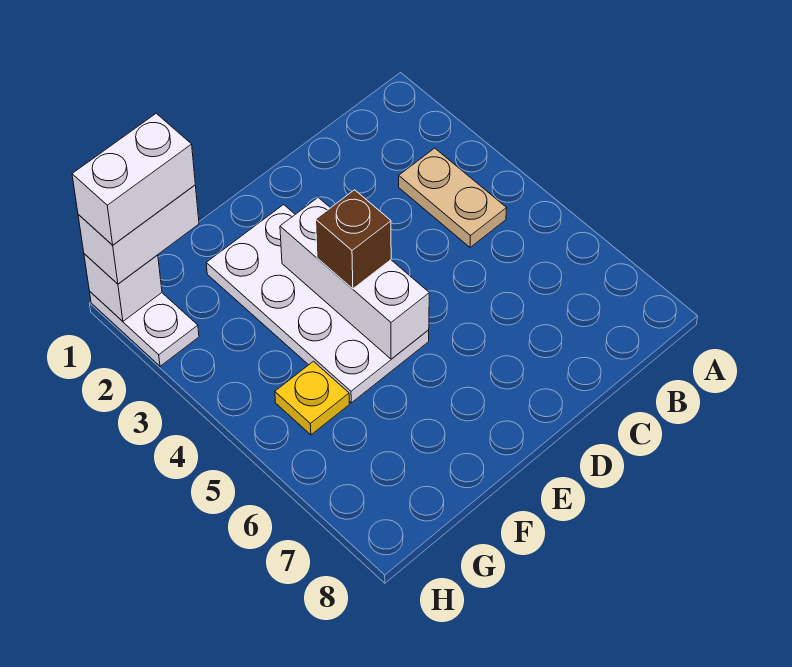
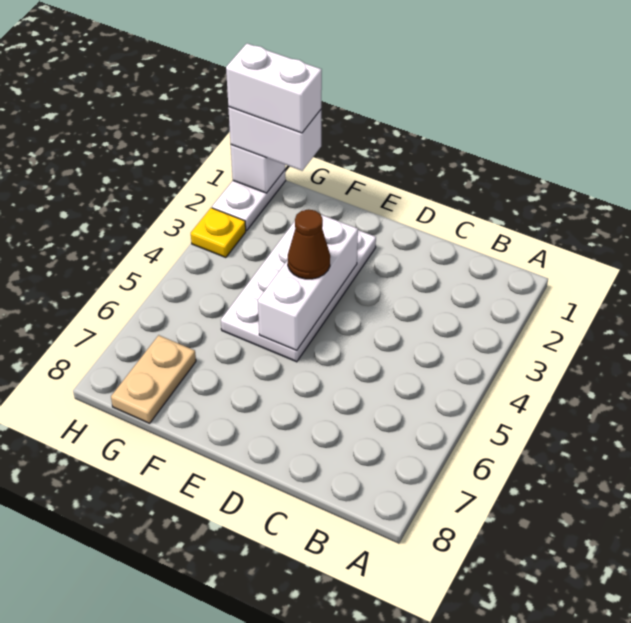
tan plate B3:B4 level 1 -> tan plate G7:G8 level 1
brown brick E4 level 3 -> brown cone E4 level 3
yellow plate G5 level 1 -> yellow plate H3 level 1

